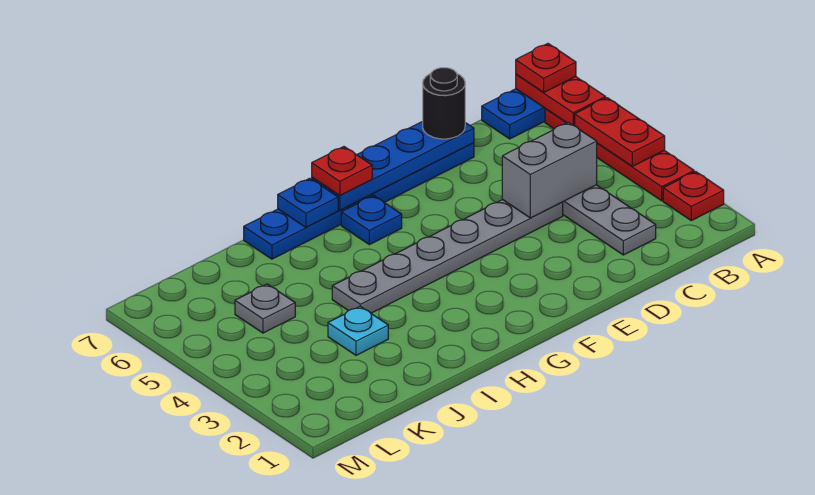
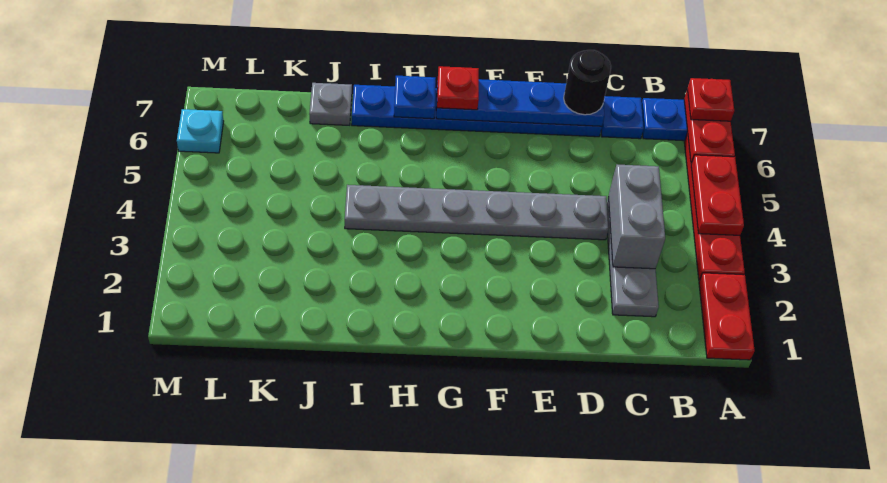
red plate A2 level 1 -> red plate A1:A2 level 1
grey brick C4:D4 level 2 -> grey brick C3:C4 level 2
blue plate G6 level 1 -> blue plate C7 level 1
cyan plate J3 level 1 -> cyan plate M6 level 1
grey plate K5 level 1 -> grey plate J7 level 1

